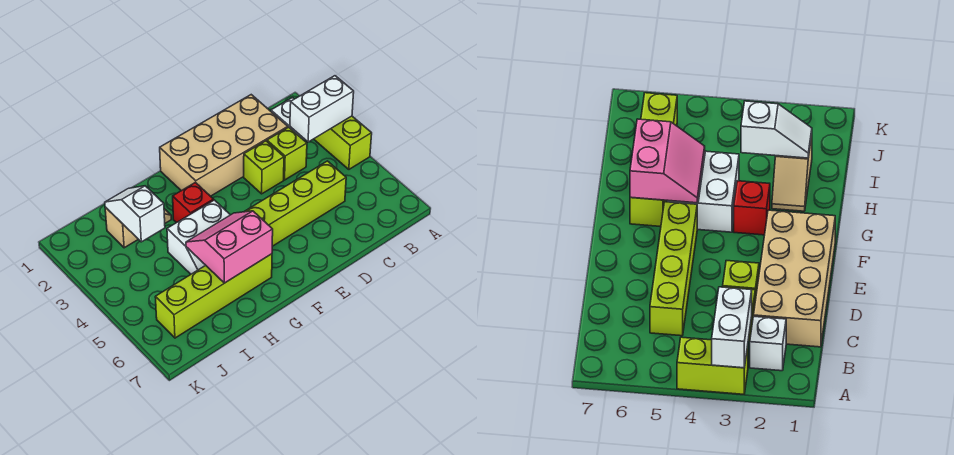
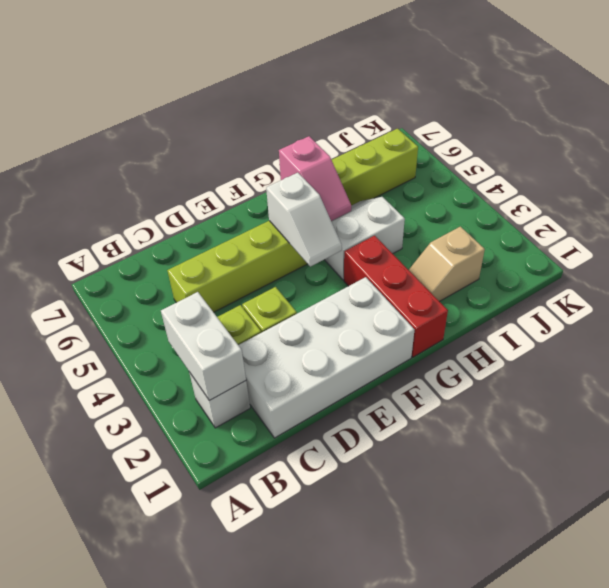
lime brick A3:A4 level 1 -> none
white brick A3:B3 level 2 -> white brick B2:B3 level 2
tan brick C1:F2 level 1 -> white brick C1:F2 level 1
red brick G3 level 1 -> red brick G1:G3 level 1
pink slope G5:H6 level 2 top 6 -> pink slope G5:G6 level 2 top 6
white slope I2:I3 level 2 top 3 -> white slope F4:F5 level 2 top 5

